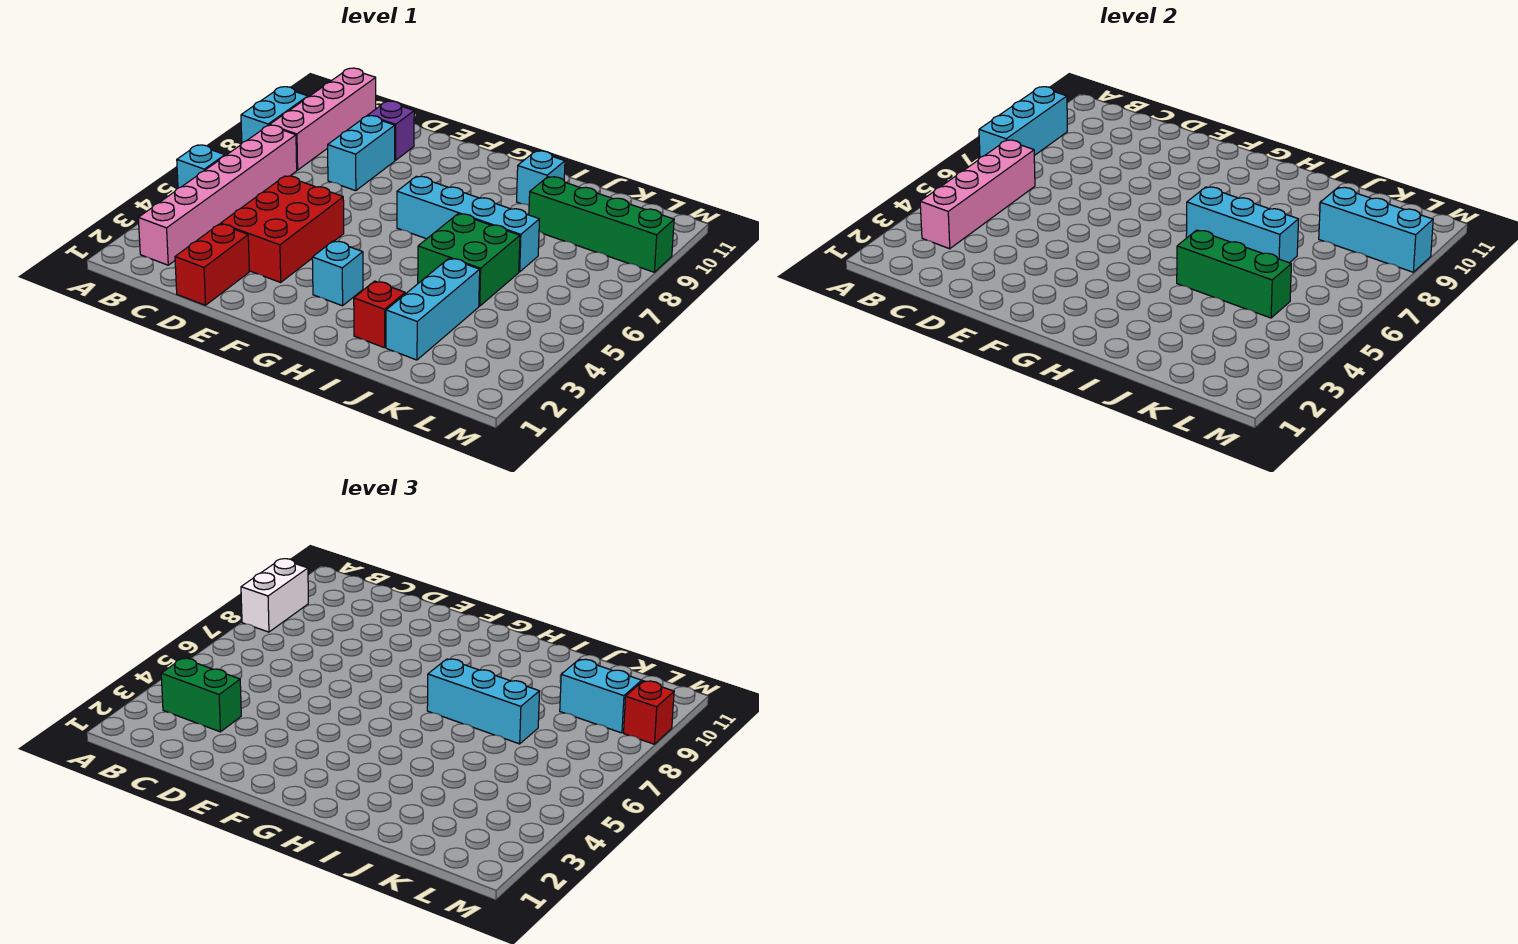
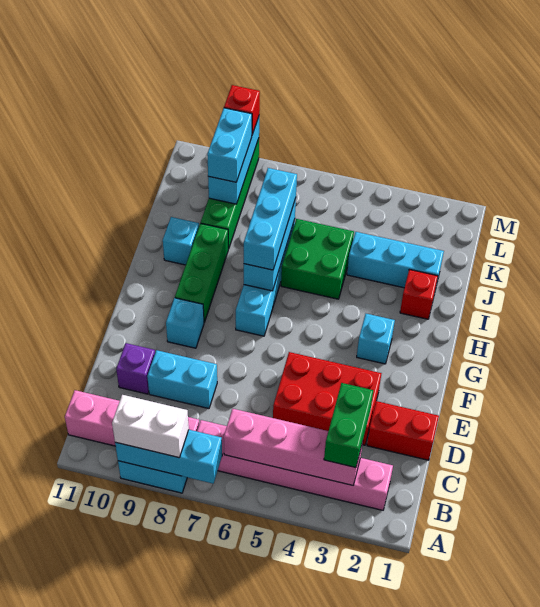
cyan brick A5 level 1 -> cyan brick F9 level 1
green brick I5:K5 level 2 -> green brick G9:I9 level 1

